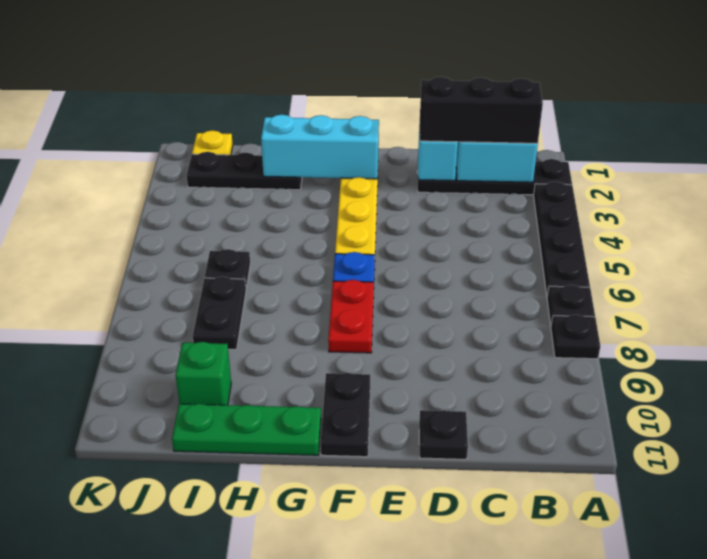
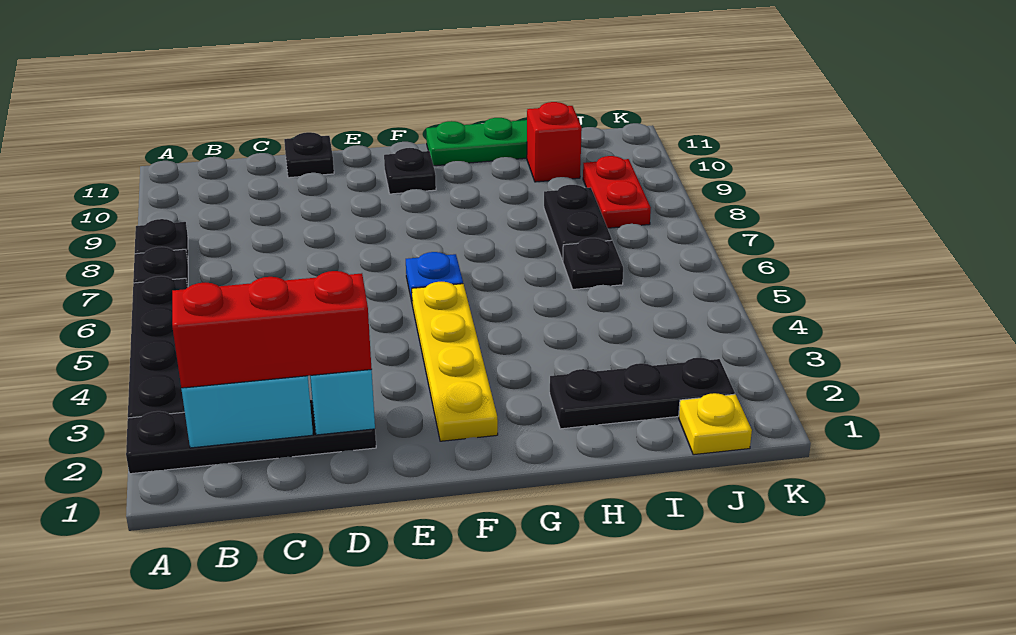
black brick B2:D2 level 3 -> red brick B2:D2 level 3
cyan brick F2:H2 level 2 -> none
red plate F7:F8 level 1 -> red plate J8:J9 level 1
black plate F10:F11 level 1 -> black plate F10 level 1
green brick I10 level 1 -> red brick I10 level 1

